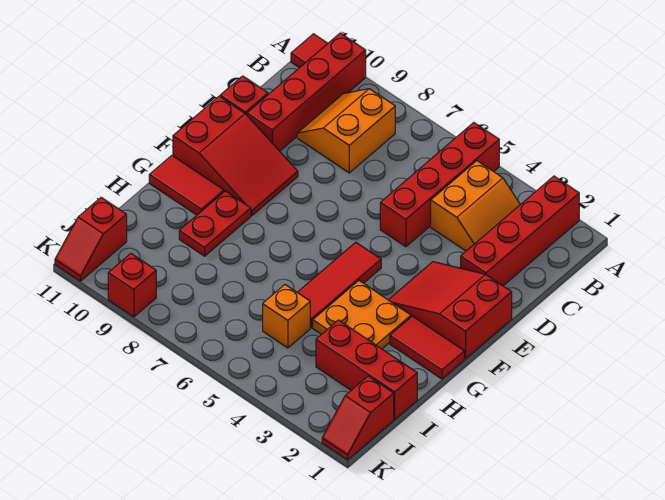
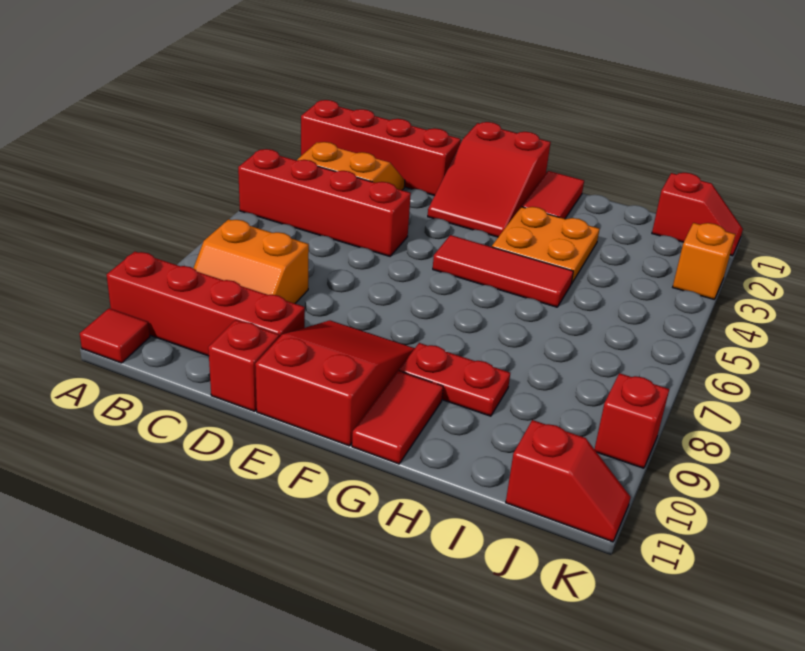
red brick I1:I3 level 1 -> none
orange brick I5 level 1 -> orange brick K3 level 1

